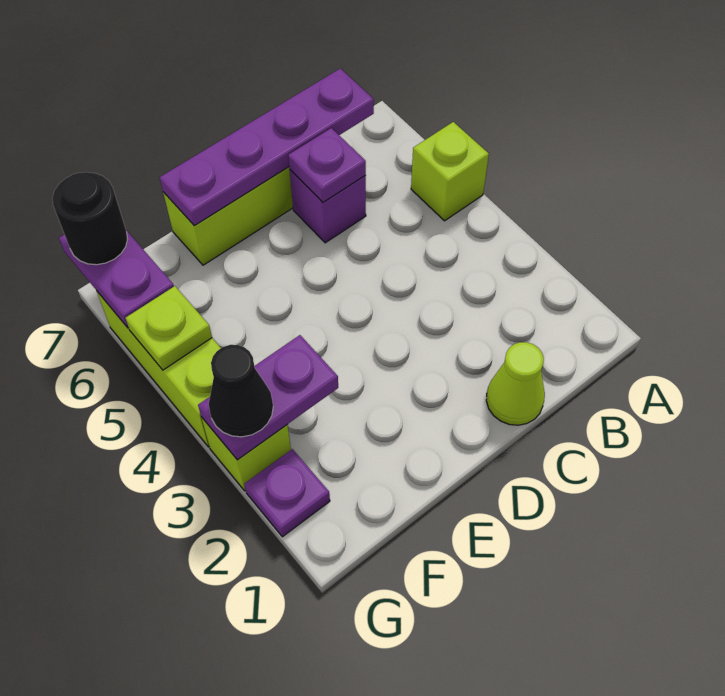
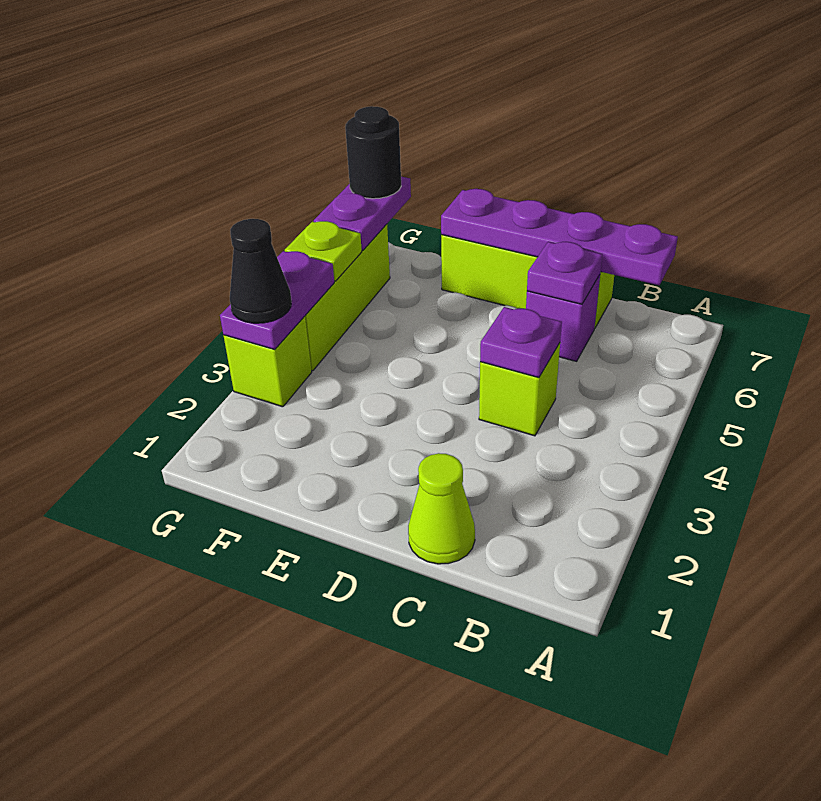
lime brick A5 level 1 -> lime brick C4 level 1
purple plate F3:G3 level 2 -> purple plate G3:G4 level 2
purple plate G2 level 1 -> purple plate C4 level 2

